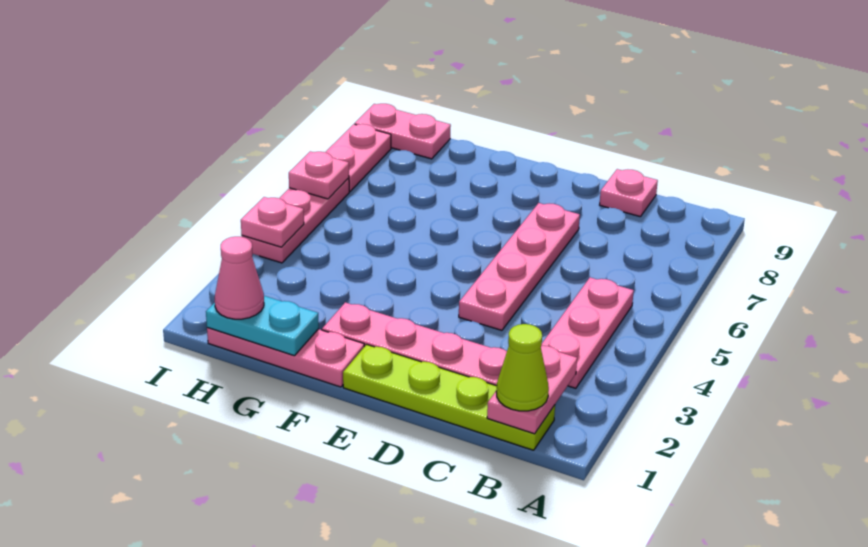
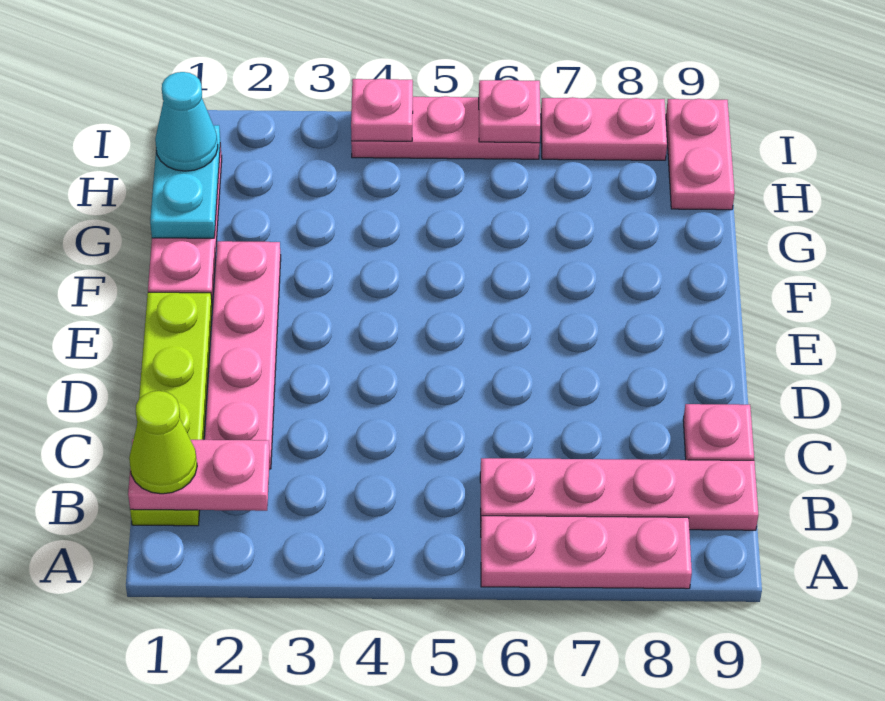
pink plate B3:B5 level 1 -> pink plate A6:A8 level 1
pink plate D4:D7 level 1 -> pink plate B6:B9 level 1
pink cone H1 level 3 -> cyan cone H1 level 3

